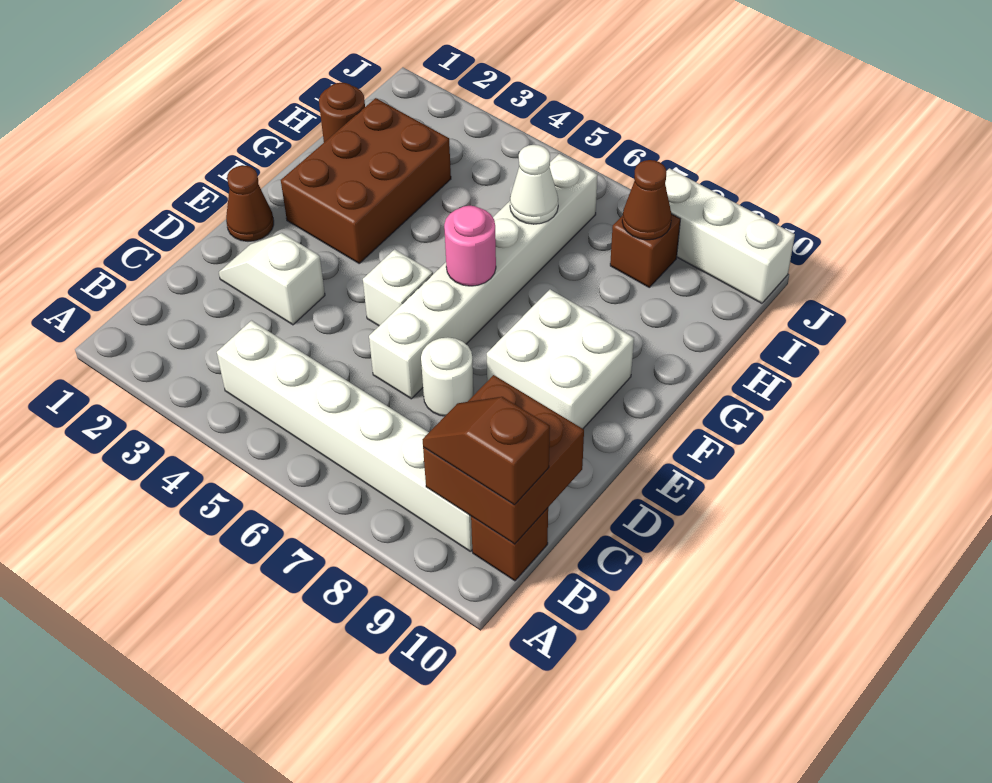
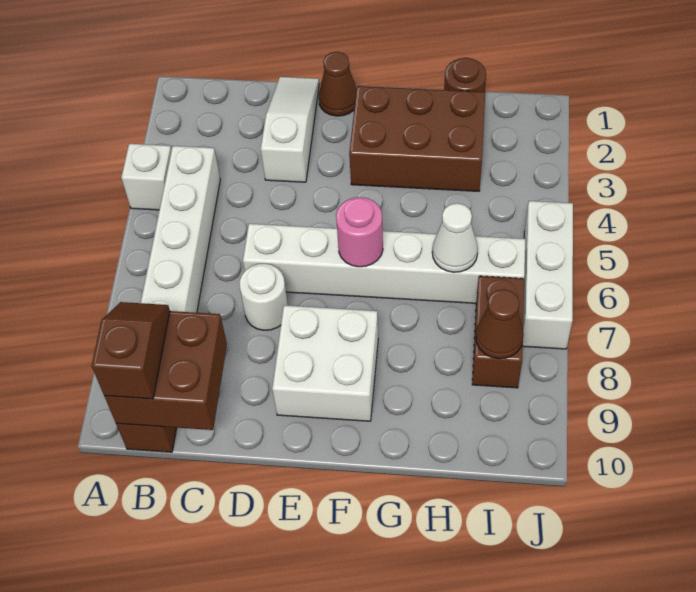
white slope D2:D3 level 1 top 3 -> white slope D1:D3 level 1 top 3
white brick E5 level 1 -> white brick A4 level 1
brown brick I8 level 1 -> brown brick I7:I8 level 1
white brick J8:J10 level 1 -> white brick J5:J7 level 1

